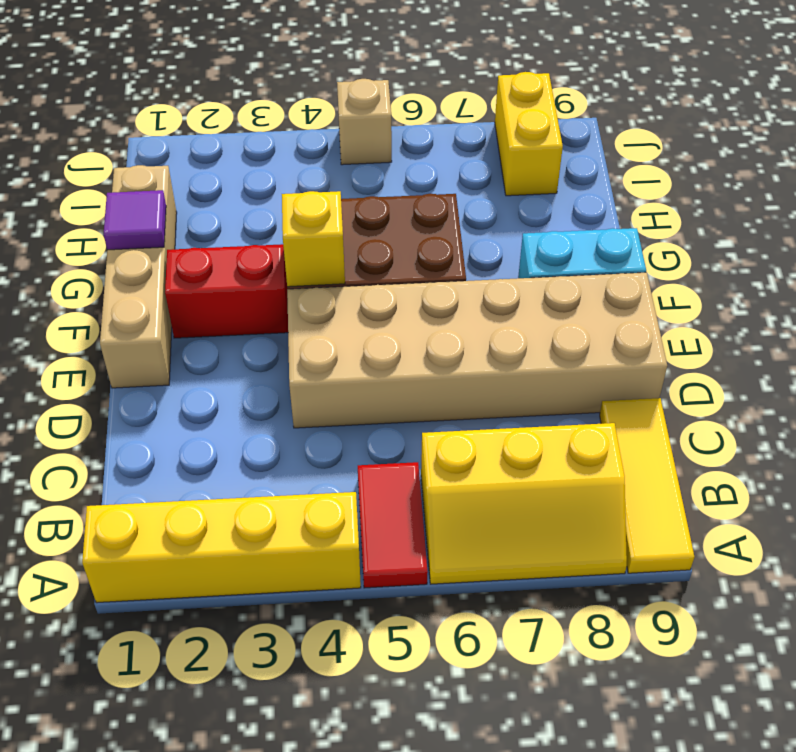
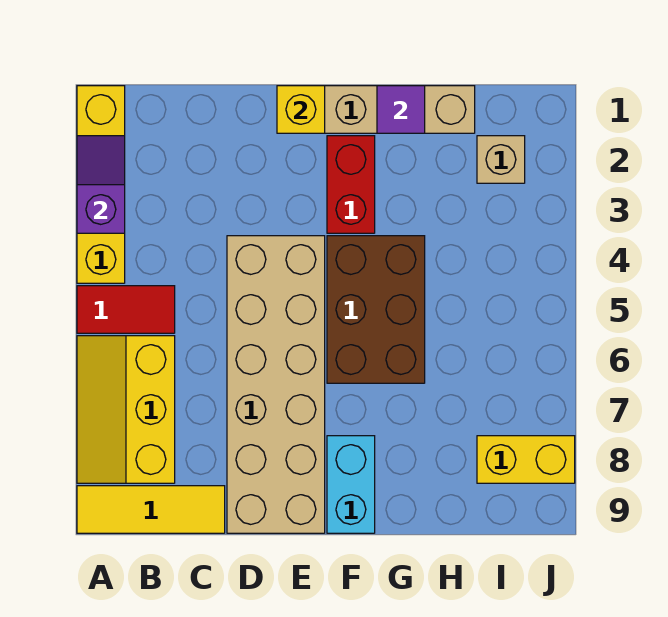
none -> purple slope A2:A3 level 2 top 3
yellow brick F4 level 2 -> yellow brick E1 level 2
tan brick J5 level 1 -> tan brick I2 level 1

